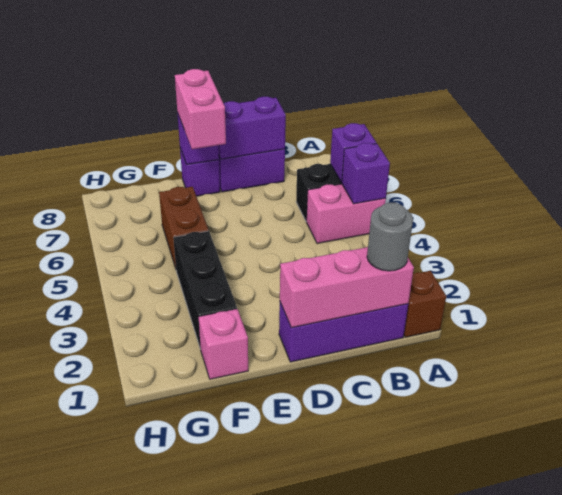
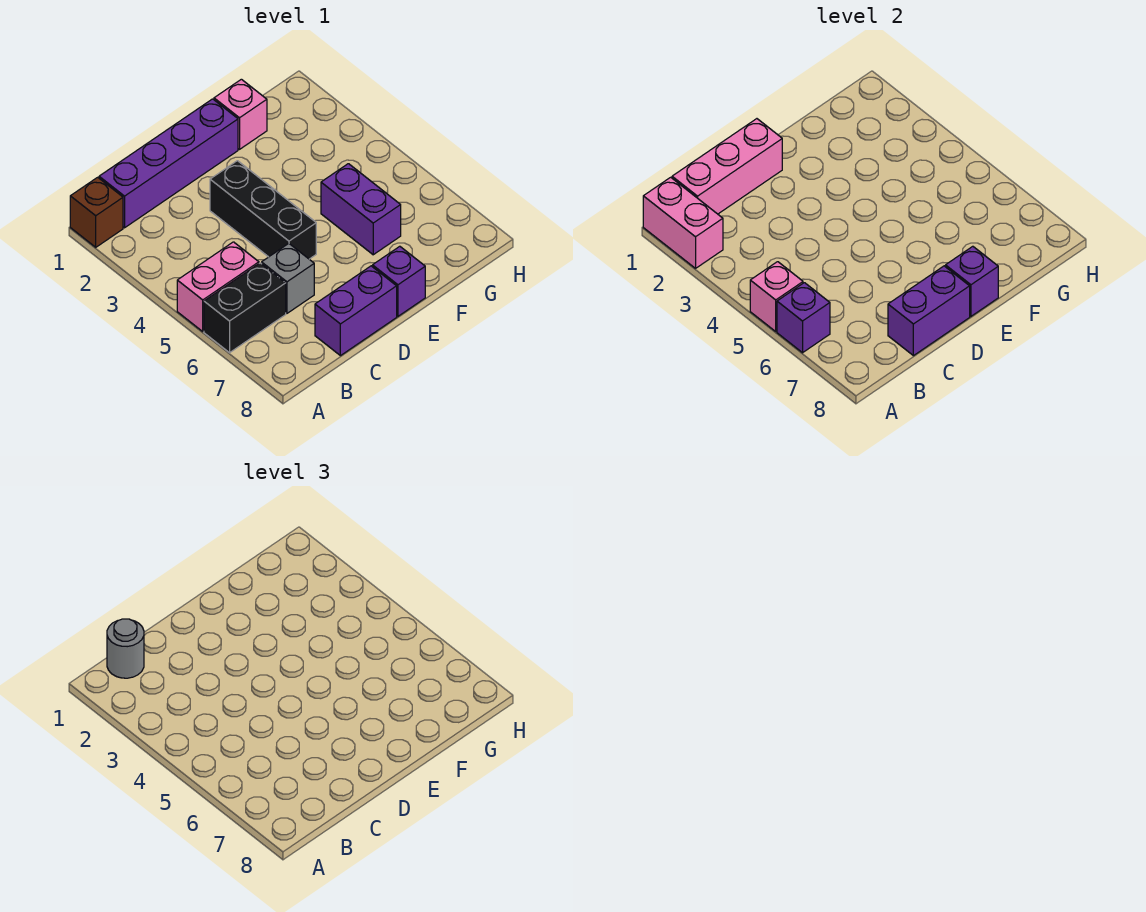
purple brick A5 level 2 -> pink brick A5 level 2
purple brick B1:D1 level 1 -> purple brick B1:E1 level 1
none -> grey brick C6 level 1
pink brick E7:E8 level 3 -> pink brick A1:A2 level 2
black brick F2:F4 level 1 -> black brick D3:D5 level 1
brown brick F5:F6 level 1 -> purple brick F5:F6 level 1

